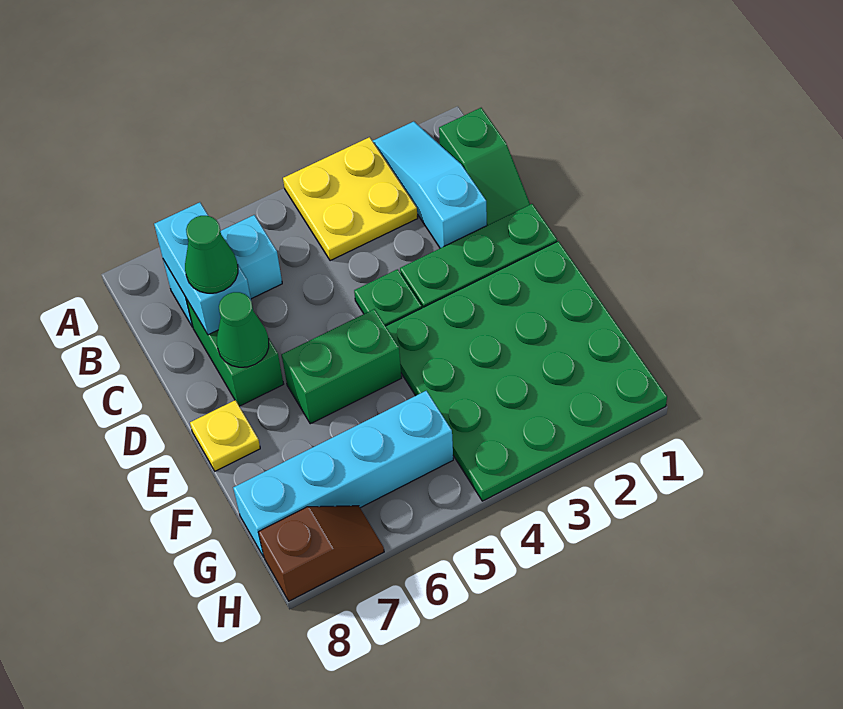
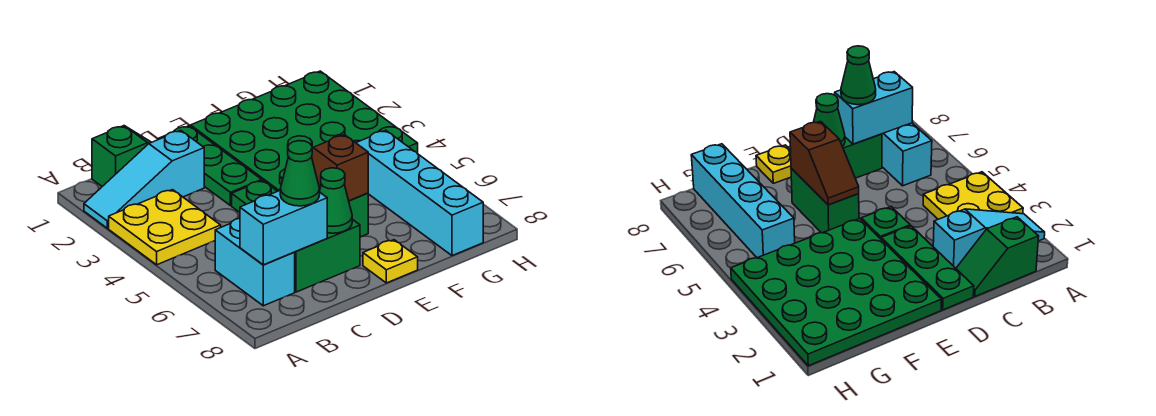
brown slope H7:H8 level 1 top 8 -> brown slope E5:E6 level 2 top 6

